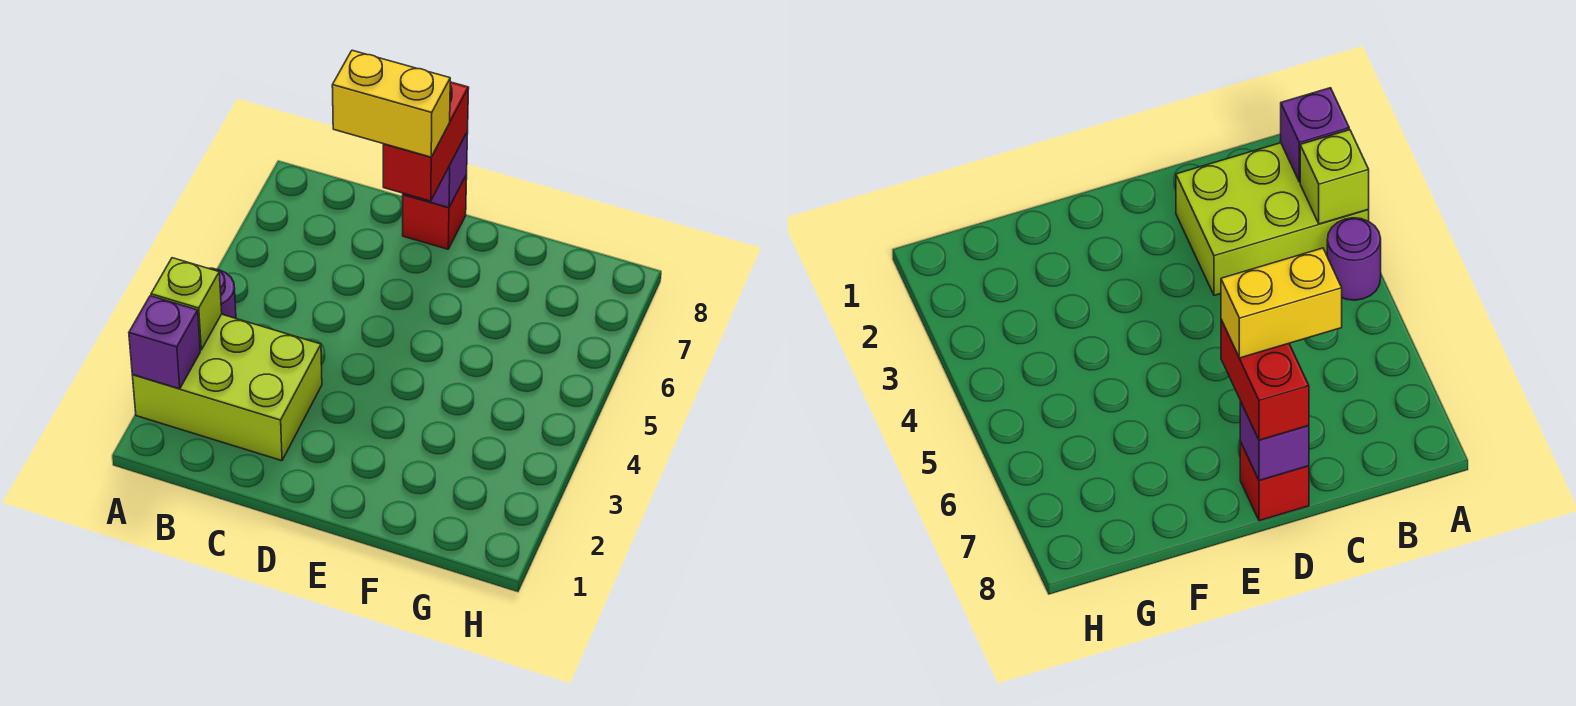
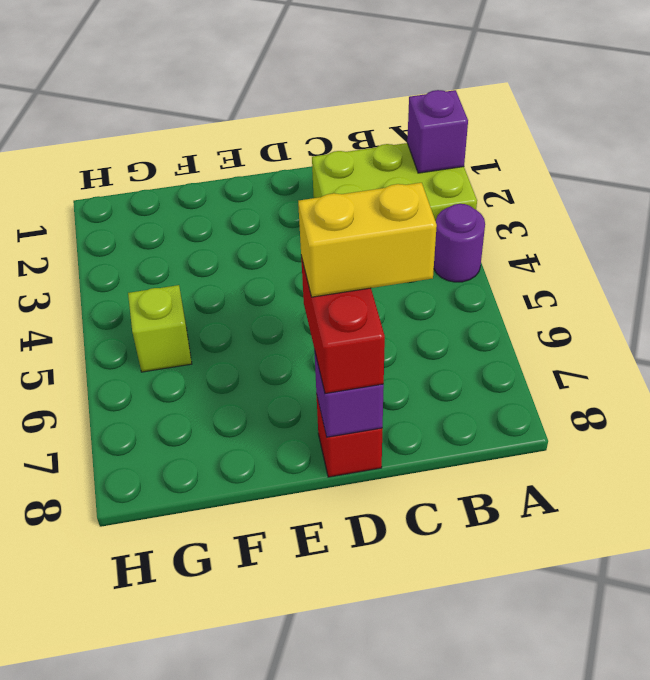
lime brick A3 level 2 -> lime brick G5 level 1

